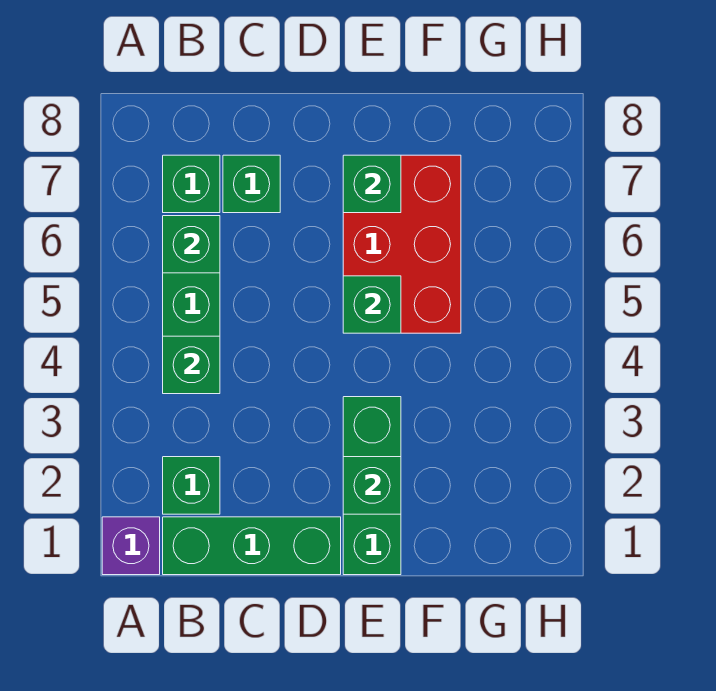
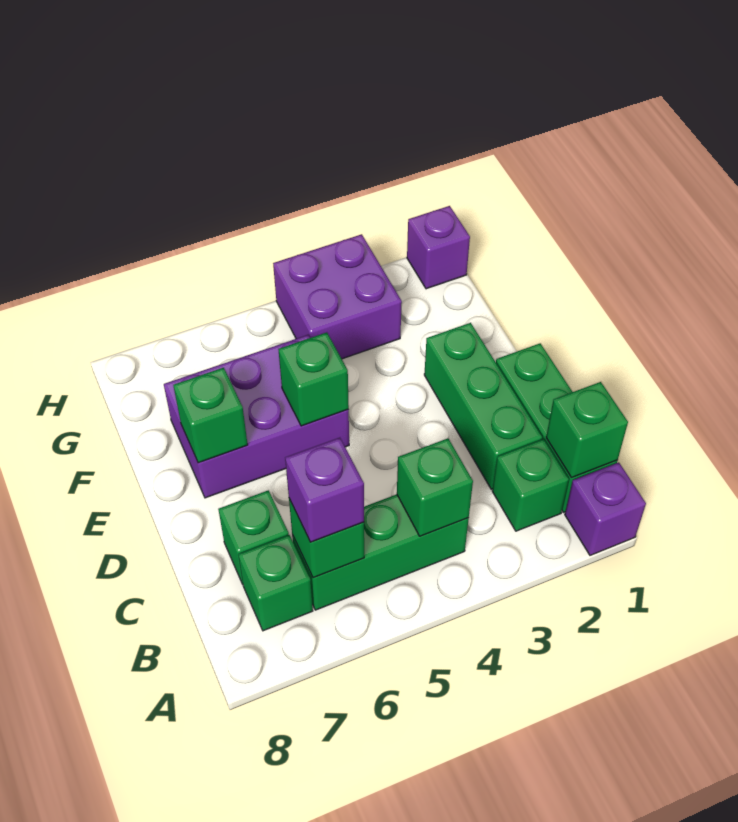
none -> purple brick B6 level 3
green brick E1:E3 level 1 -> green brick C2:E2 level 1
green brick E2 level 2 -> green brick B1 level 2
red brick E5:F7 level 1 -> purple brick E5:F7 level 1
none -> purple brick G3:H4 level 1
none -> purple brick H1 level 1

